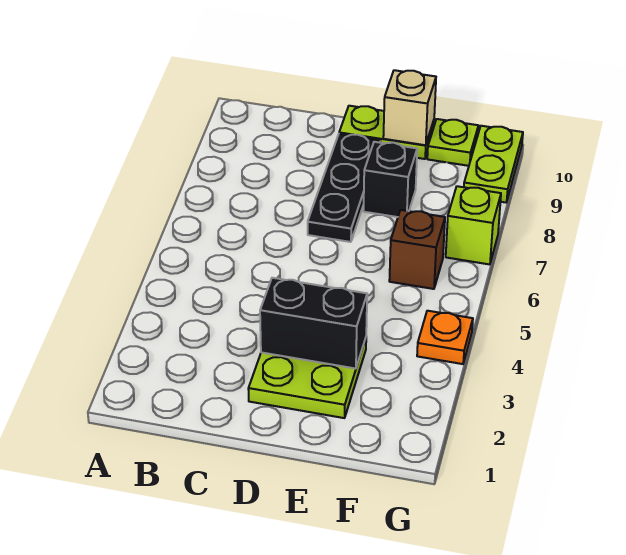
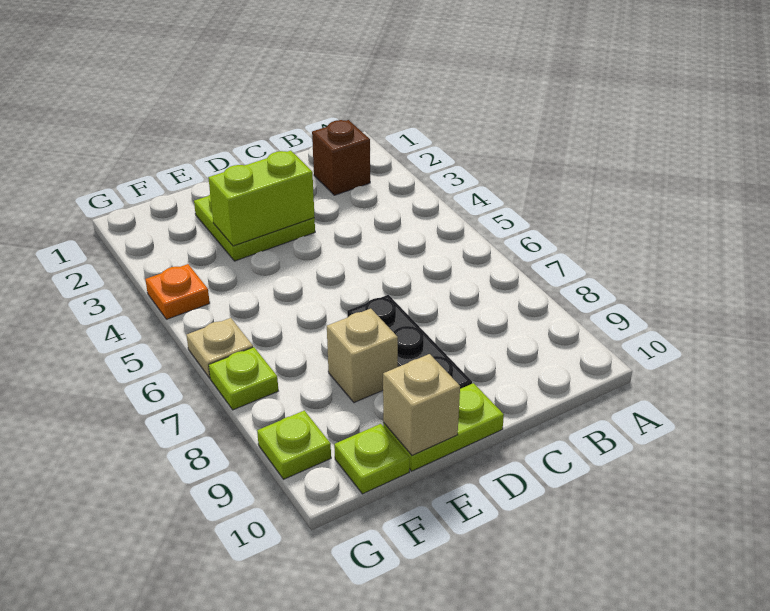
black brick D3:E3 level 2 -> lime brick D3:E3 level 2
black brick E8 level 1 -> tan brick E8 level 1
brown brick F6 level 1 -> brown brick B2 level 1
none -> tan plate G6 level 1
lime brick G7 level 1 -> lime plate G7 level 1
lime plate G9:G10 level 1 -> lime plate G9 level 1

